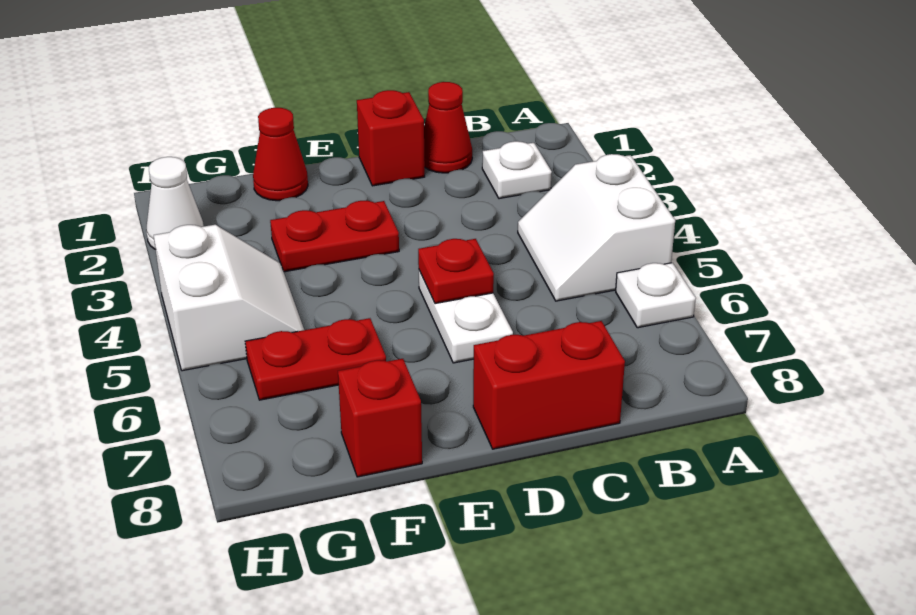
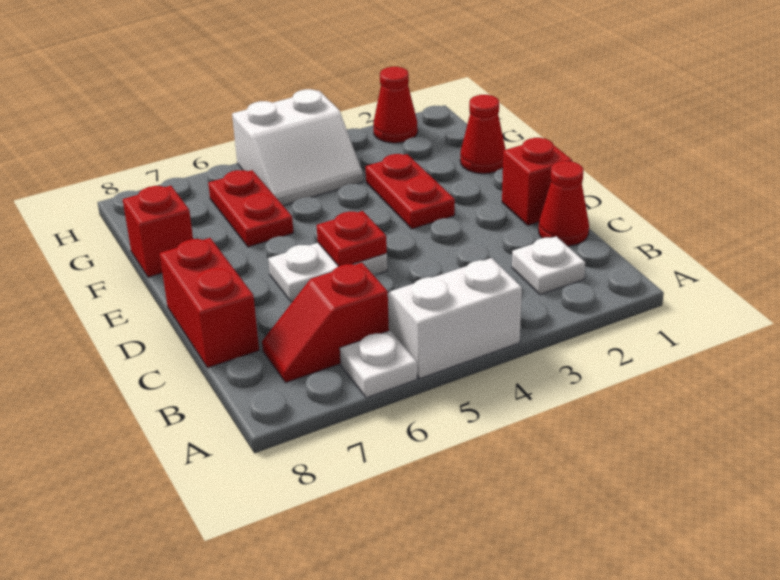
none -> red slope B6:B7 level 1 top 6
white cone H2 level 1 -> red cone H2 level 1

